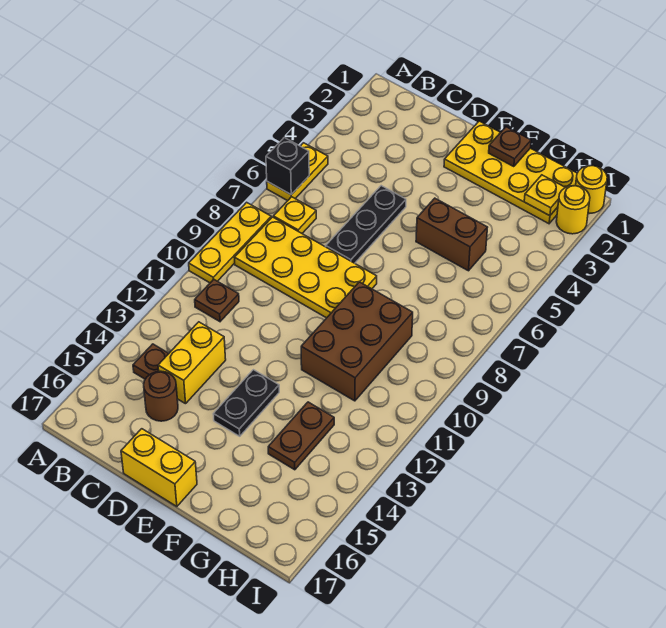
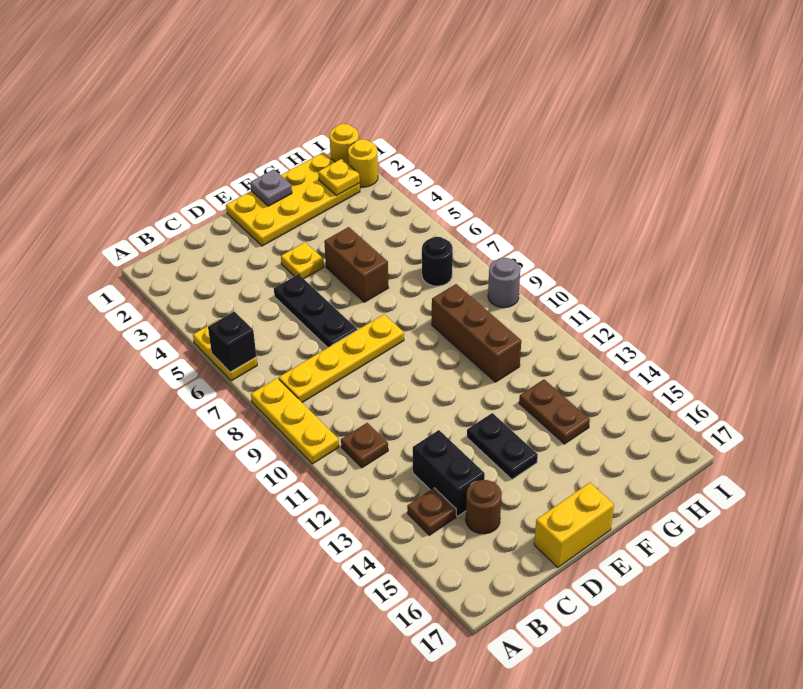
yellow plate B7 level 1 -> yellow plate E4 level 1
yellow plate B8:E9 level 1 -> yellow plate B8:E8 level 1
yellow brick C13:C14 level 1 -> black brick C13:C14 level 1
brown plate F1 level 2 -> grey plate F1 level 2
brown brick F5:G5 level 1 -> brown brick F5:F6 level 1
brown brick F9:G11 level 1 -> brown brick G9:G11 level 1
none -> black round brick H7 level 1
none -> grey round brick I9 level 1

